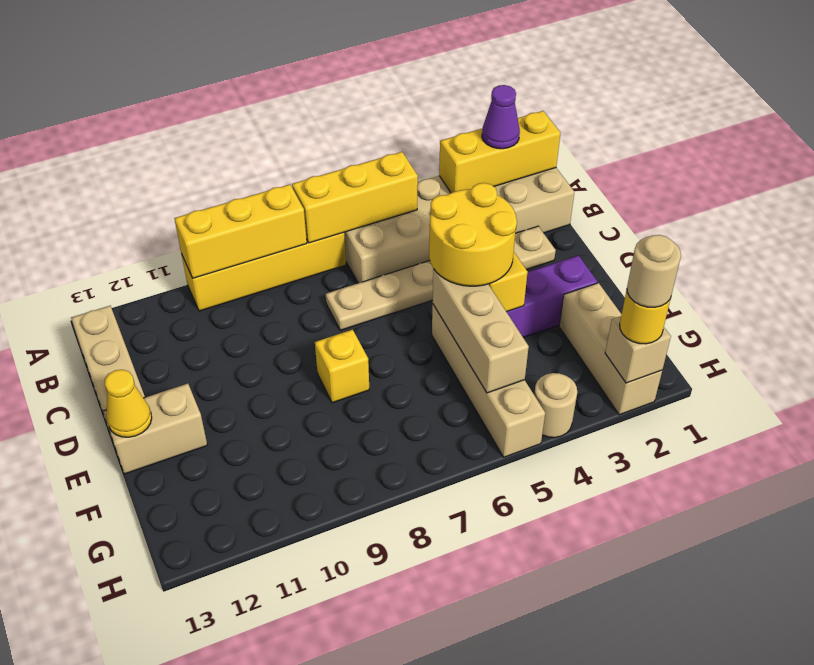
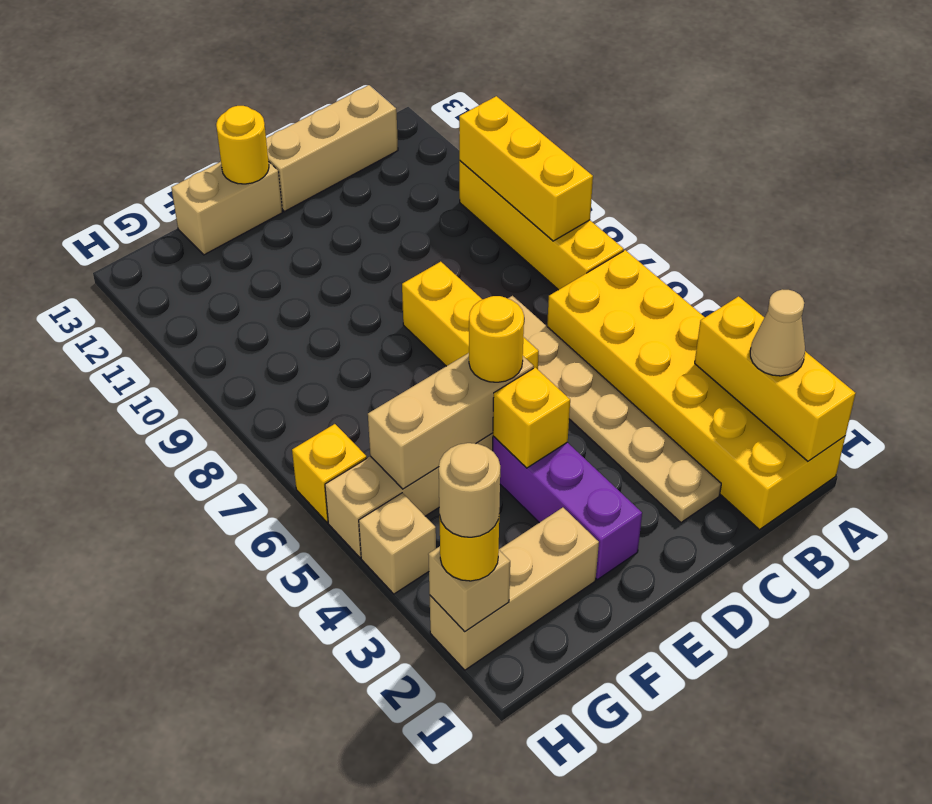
tan brick A1:B6 level 1 -> yellow brick A1:B6 level 1
purple cone A2 level 3 -> tan cone A2 level 3
yellow brick A5:A7 level 2 -> yellow brick D6:D8 level 1
yellow round brick D4:E5 level 3 -> yellow round brick E5 level 3
yellow brick E8 level 1 -> yellow brick H6 level 1
tan brick E12:E13 level 1 -> tan brick E13:F13 level 1
yellow cone E13 level 2 -> yellow round brick E13 level 2
tan round brick H4 level 1 -> tan brick H4 level 1

